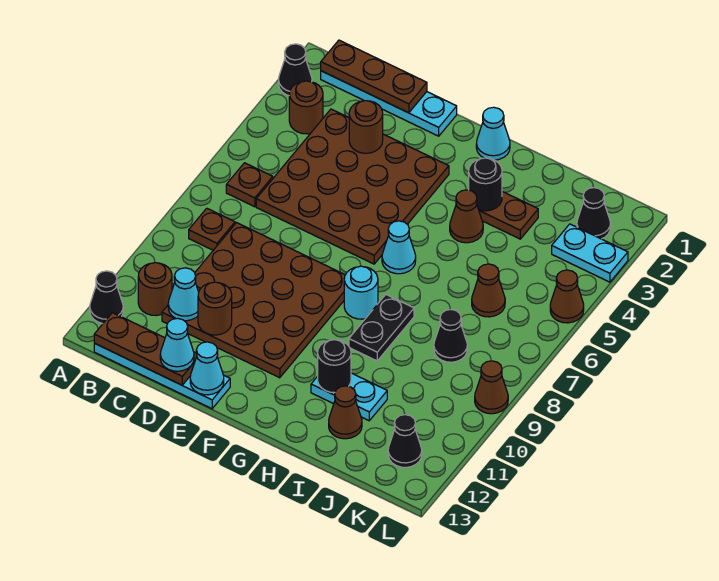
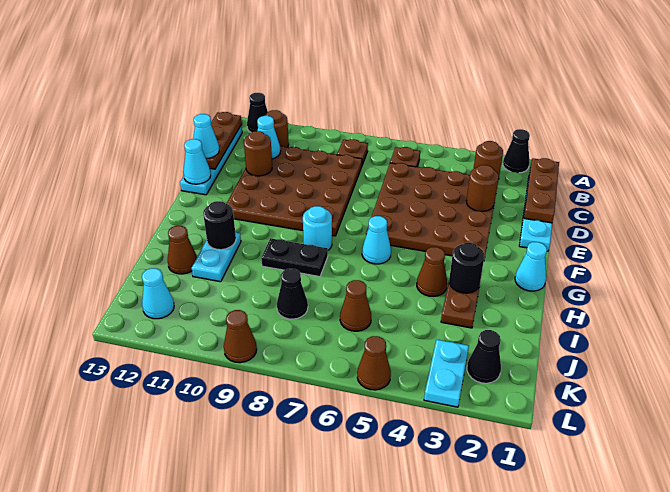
black cone K12 level 1 -> cyan cone K12 level 1

